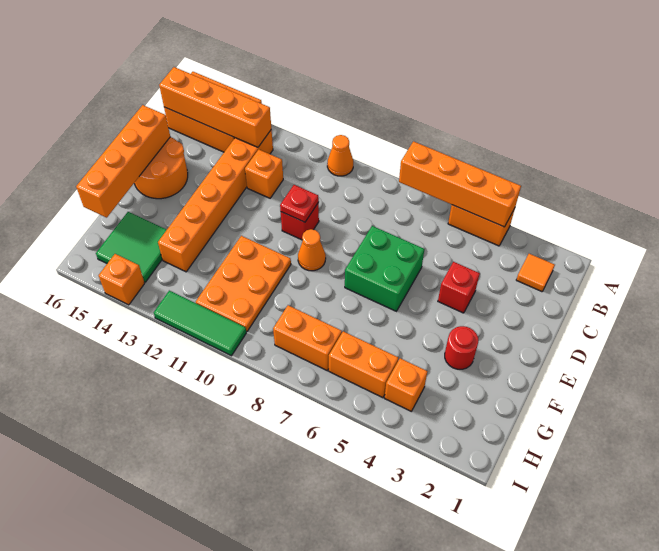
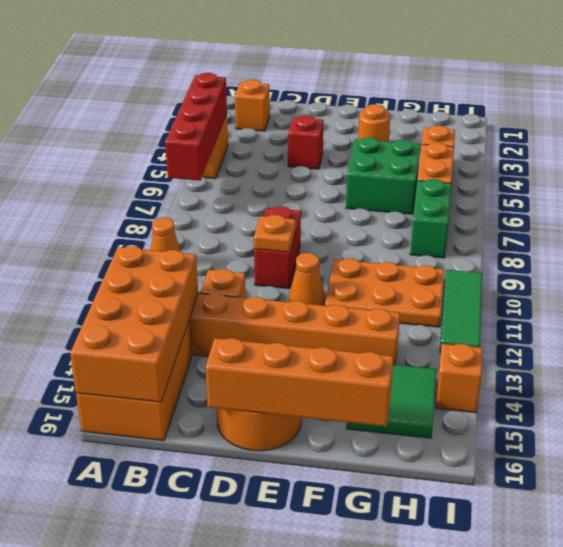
orange brick A4:A7 level 2 -> red brick A4:A7 level 2
orange tile B2 level 1 -> orange brick B2 level 1
orange brick B13:B16 level 2 -> orange brick A13:B16 level 2
green brick D6:E7 level 1 -> green brick F5:G6 level 1
red brick D10 level 1 -> red brick D9:D10 level 1
red plate D10 level 2 -> orange plate D10 level 2
orange cone E9 level 1 -> orange cone E11 level 1
red round brick F3 level 1 -> orange round brick F3 level 1
orange brick H7:H8 level 1 -> green brick H7:H8 level 1

